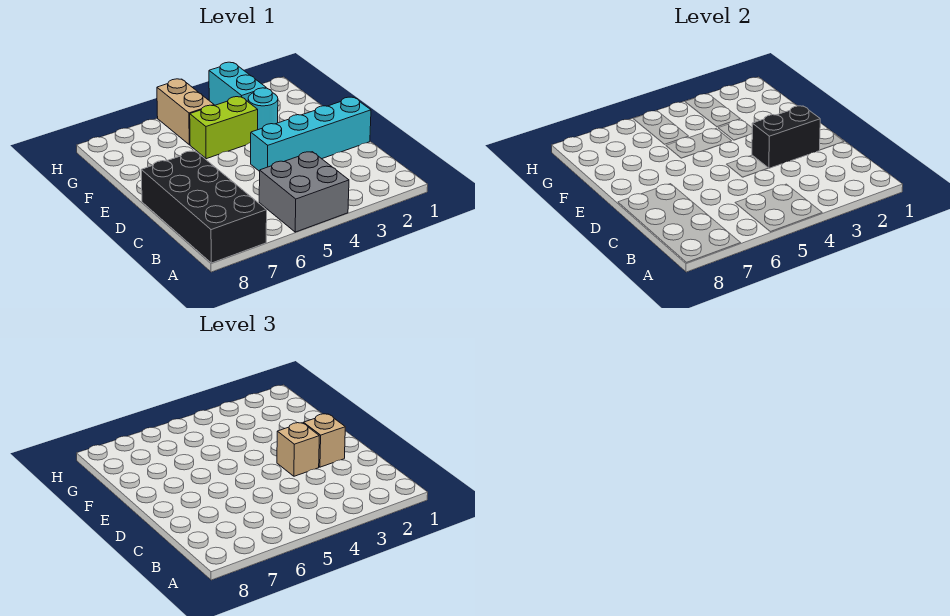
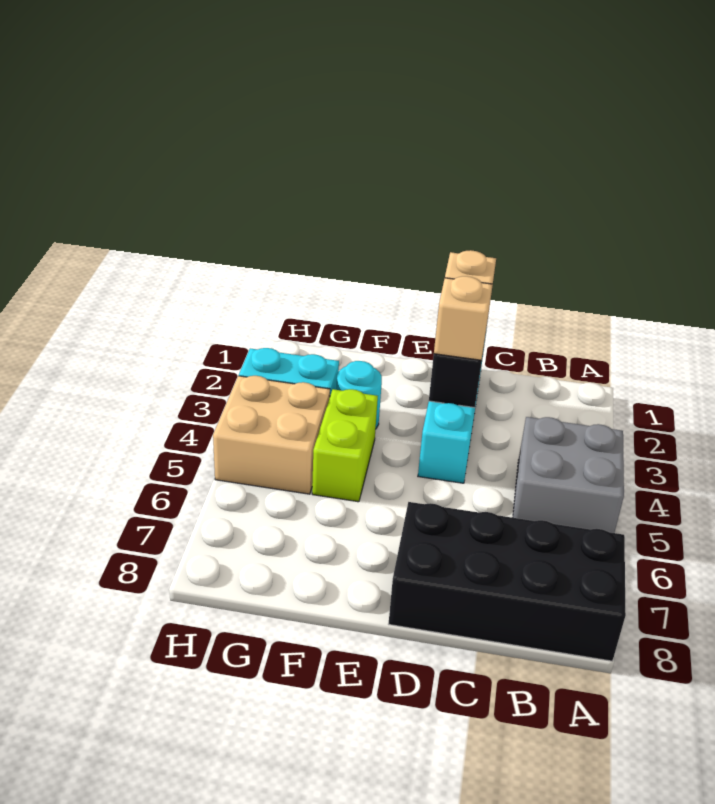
tan brick G5:H5 level 1 -> tan brick G4:H5 level 1

